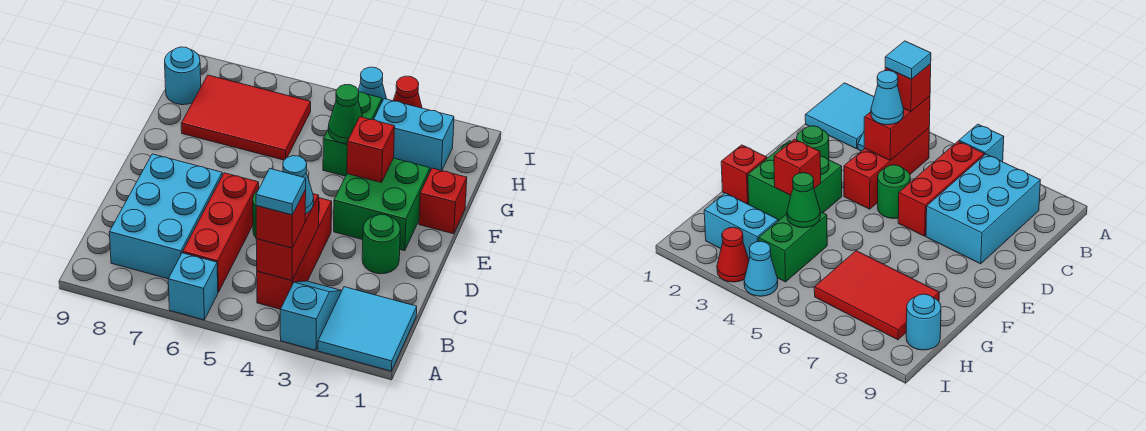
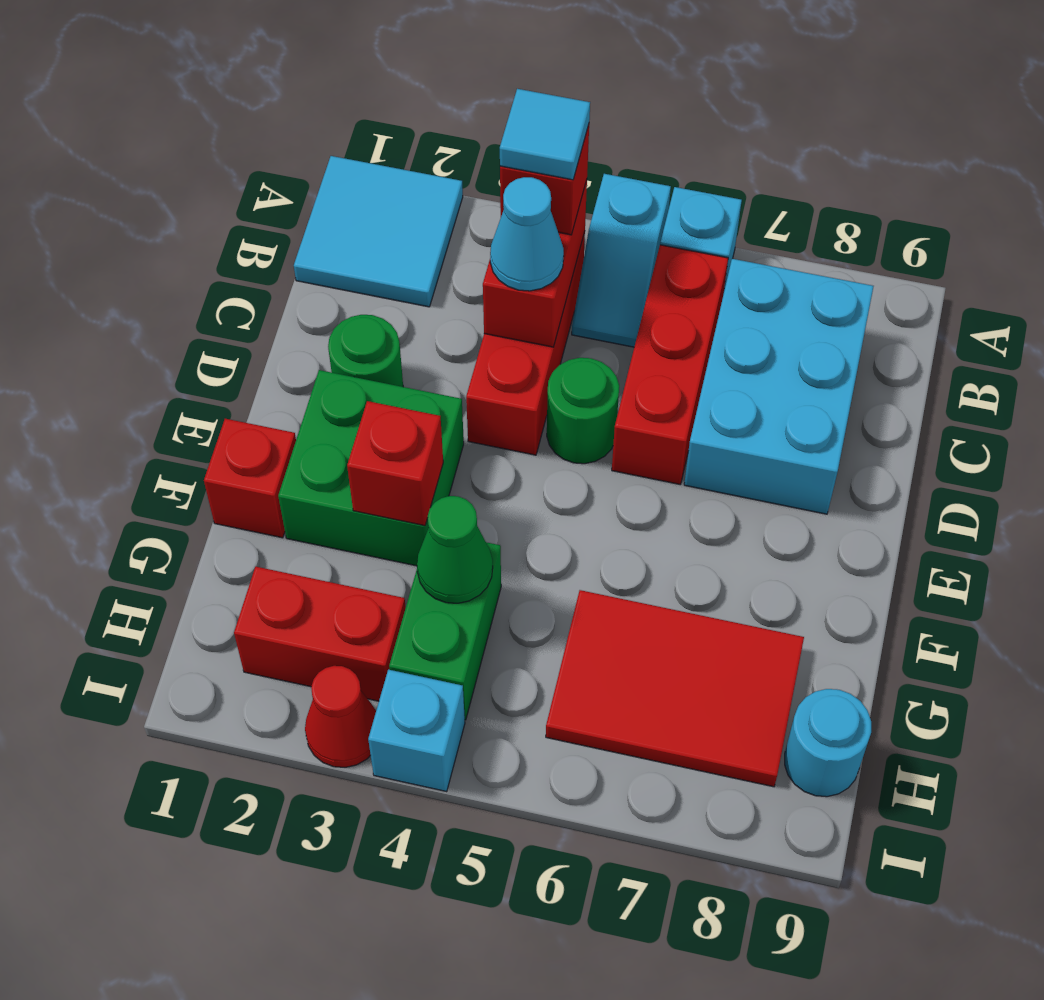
cyan slope A3:B3 level 1 top A -> cyan slope A5:B5 level 1 top A
cyan brick H2:H3 level 1 -> red brick H2:H3 level 1
cyan cone I4 level 1 -> cyan brick I4 level 1

